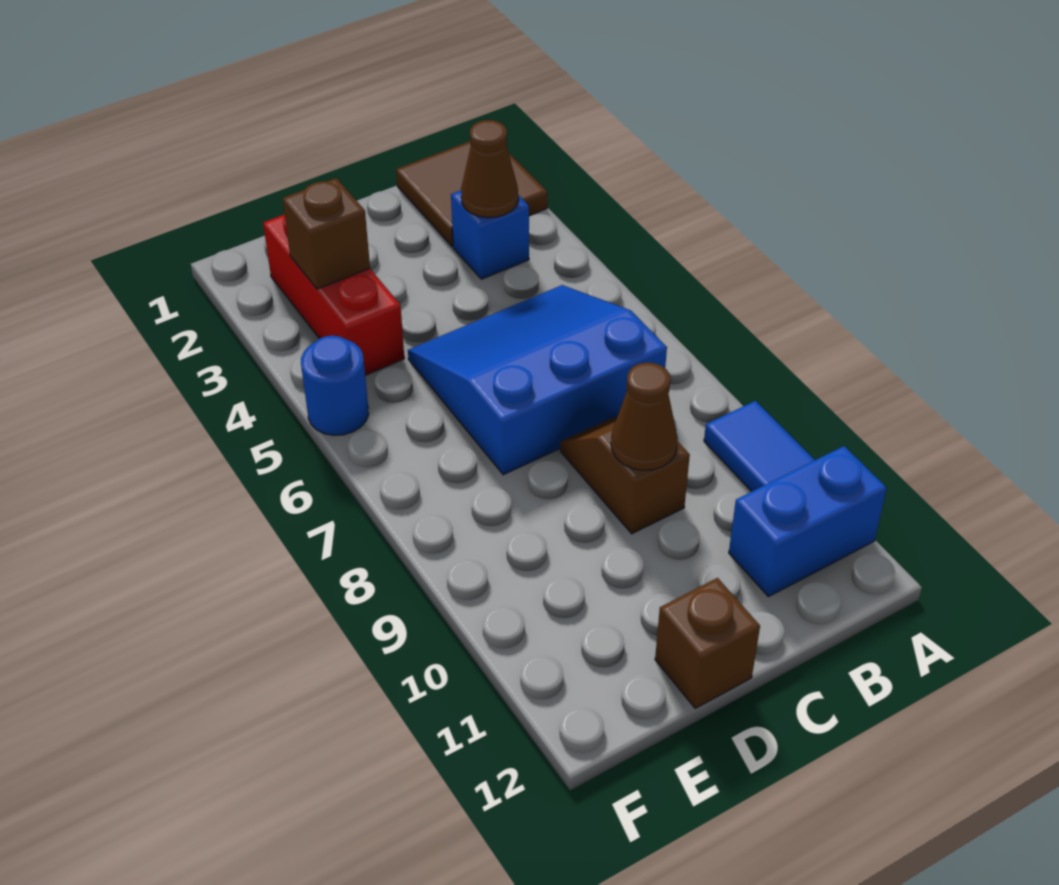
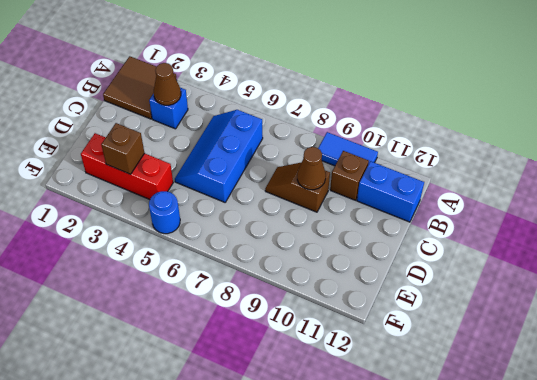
blue brick A11:B11 level 1 -> blue brick B11:B12 level 1
blue slope B5:D7 level 1 top 7 -> blue slope B5:D6 level 1 top 6
brown brick D12 level 1 -> brown brick B10 level 1

